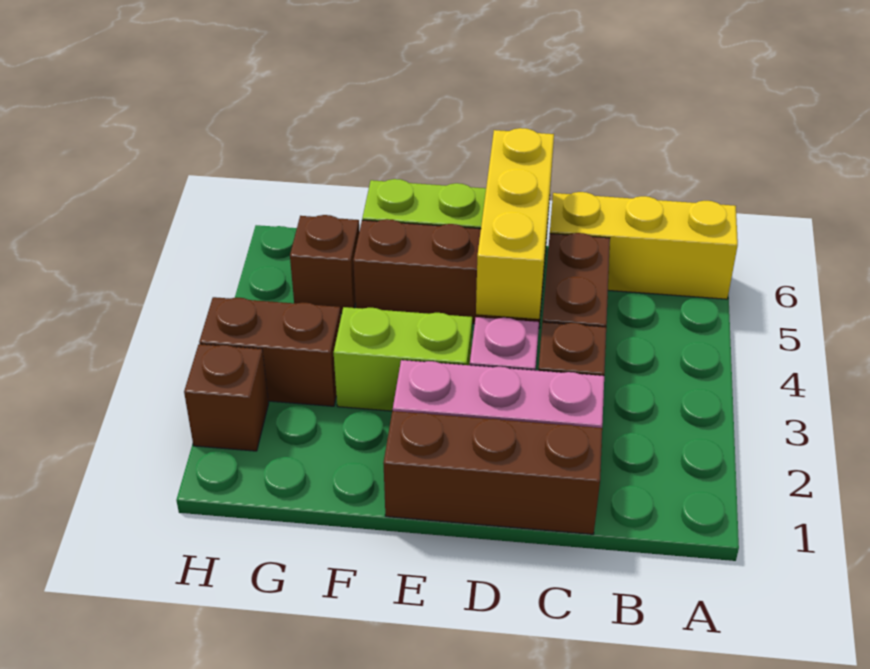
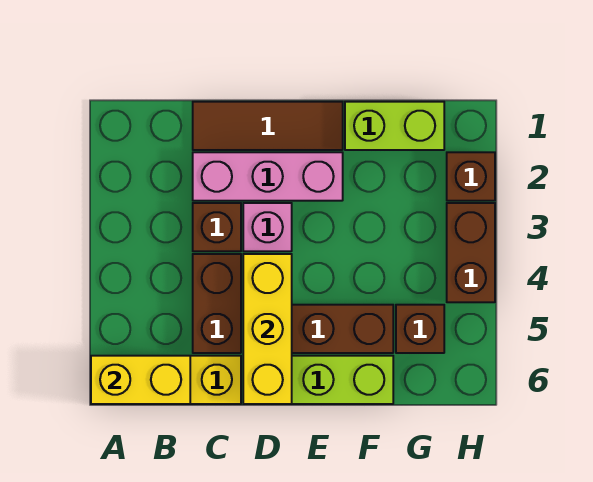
none -> yellow brick A6:B6 level 2
brown brick C1:E1 level 1 -> brown tile C1:E1 level 1
lime brick E3:F3 level 1 -> lime brick F1:G1 level 1
brown brick G3:H3 level 1 -> brown brick H3:H4 level 1

